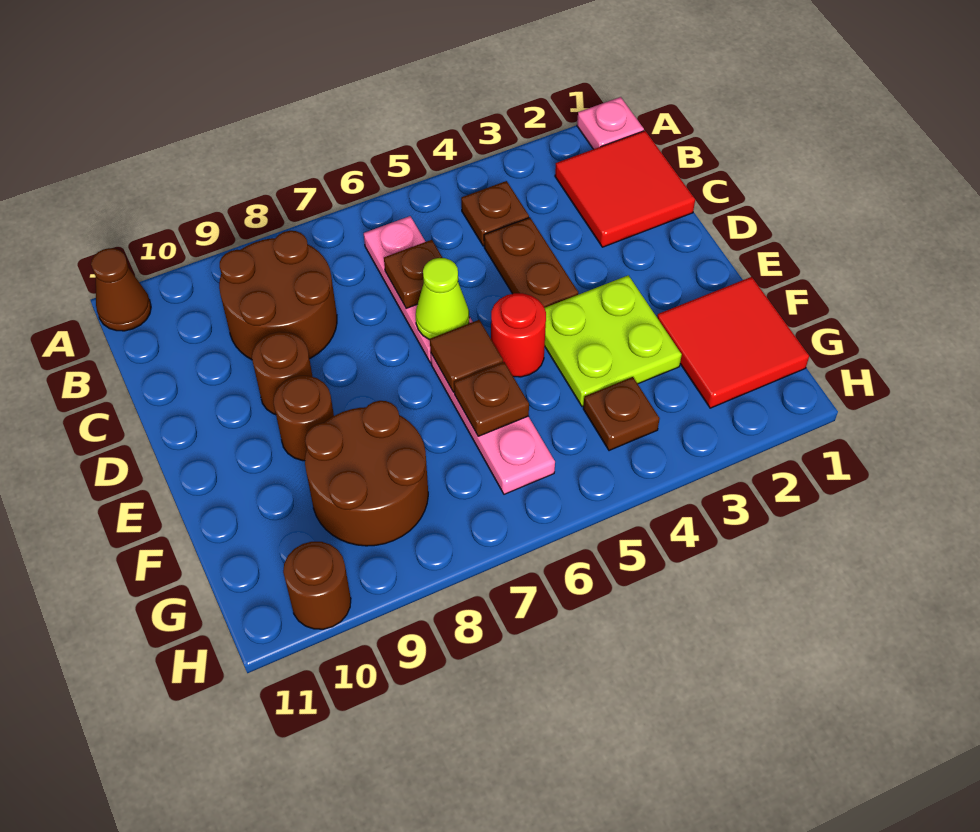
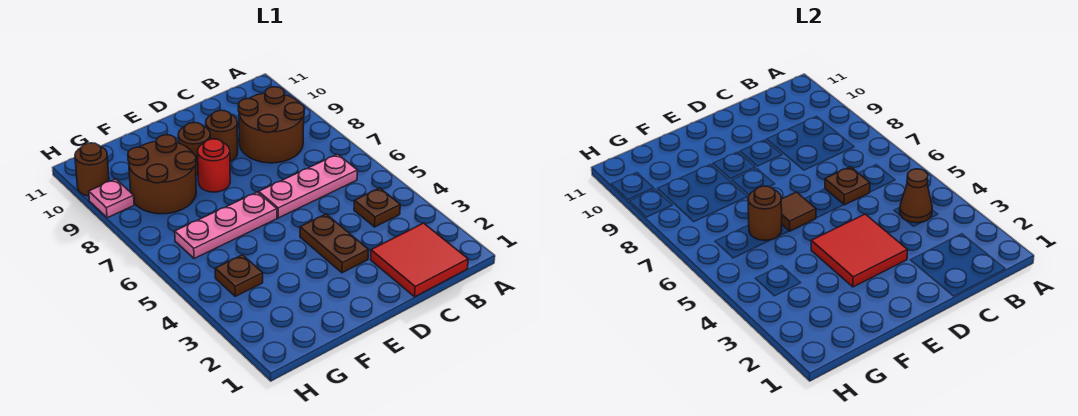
pink plate A1 level 1 -> pink plate H9 level 1
brown cone A11 level 1 -> brown cone B4 level 2
brown plate C4:D4 level 1 -> brown plate D3:D4 level 1
lime cone D6 level 2 -> none
lime plate E3:F4 level 1 -> none
red round brick E5 level 1 -> red round brick E8 level 1
red tile F1:G2 level 1 -> red tile D3:E4 level 2
brown plate F6 level 2 -> brown round brick F6 level 2

